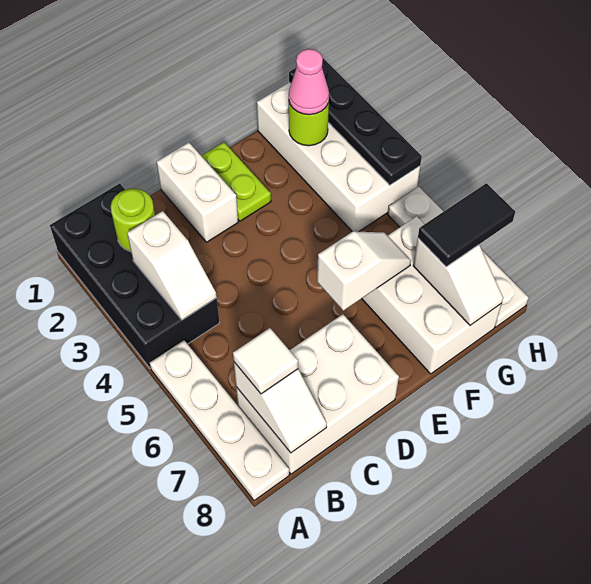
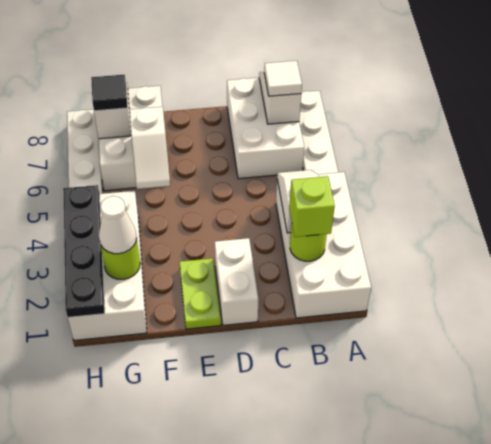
black brick A1:B4 level 1 -> white brick A1:B4 level 1
none -> lime brick B2 level 3
white brick B7:D8 level 1 -> white brick B6:C8 level 1
white slope E6:F6 level 2 top E -> white slope F5:F6 level 2 top 6
pink cone G2 level 3 -> white cone G2 level 3
black tile G7:H7 level 3 -> black tile G7 level 3

